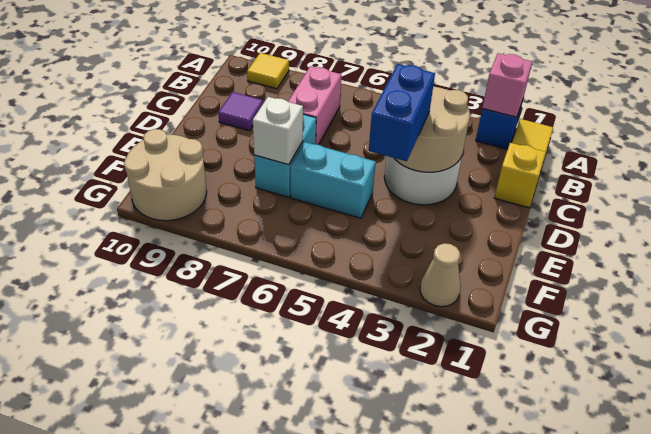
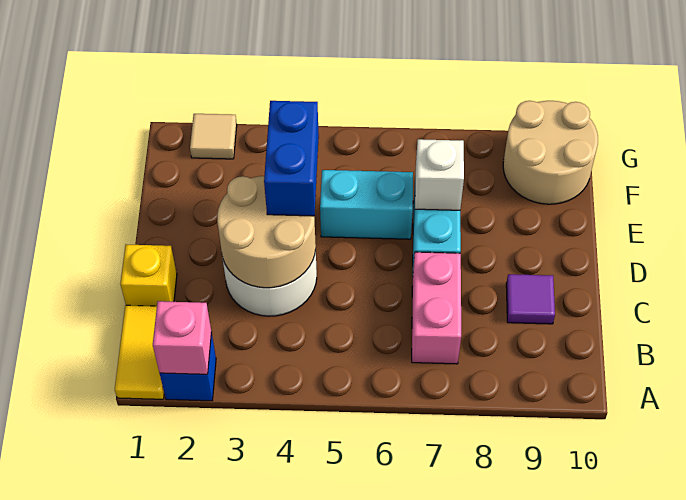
yellow tile A9 level 1 -> none
tan cone G2 level 1 -> tan tile G2 level 1

